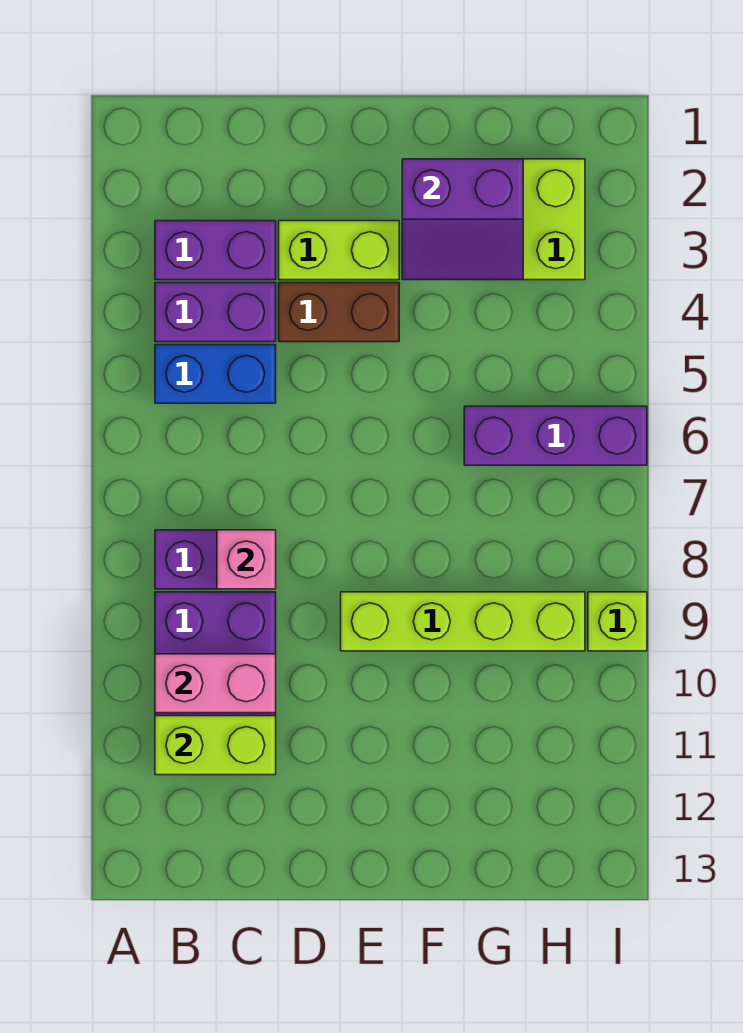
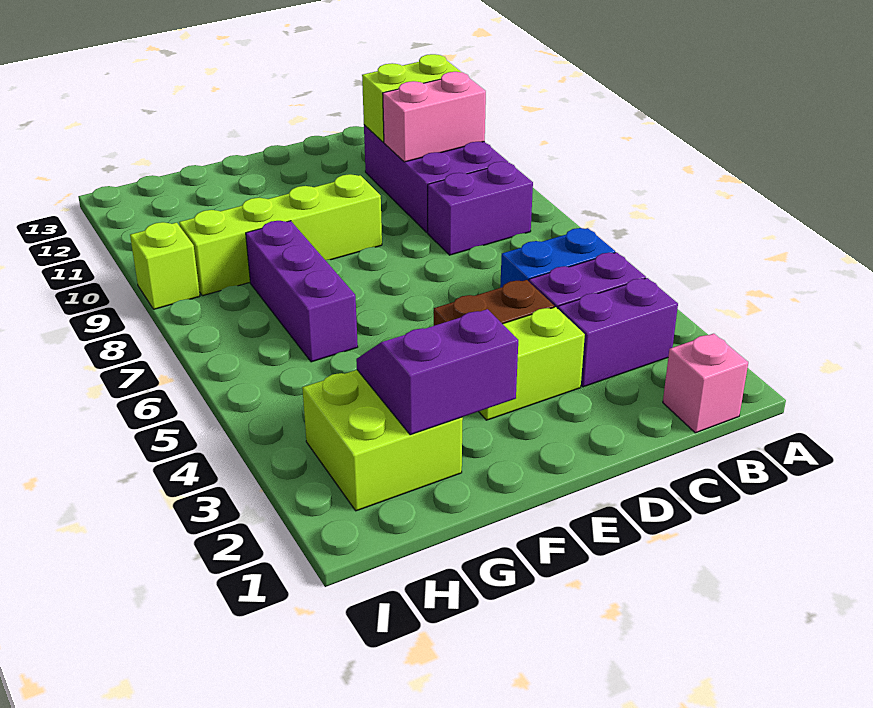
pink brick C8 level 2 -> pink brick B1 level 1
purple brick G6:I6 level 1 -> purple brick G6:G8 level 1

